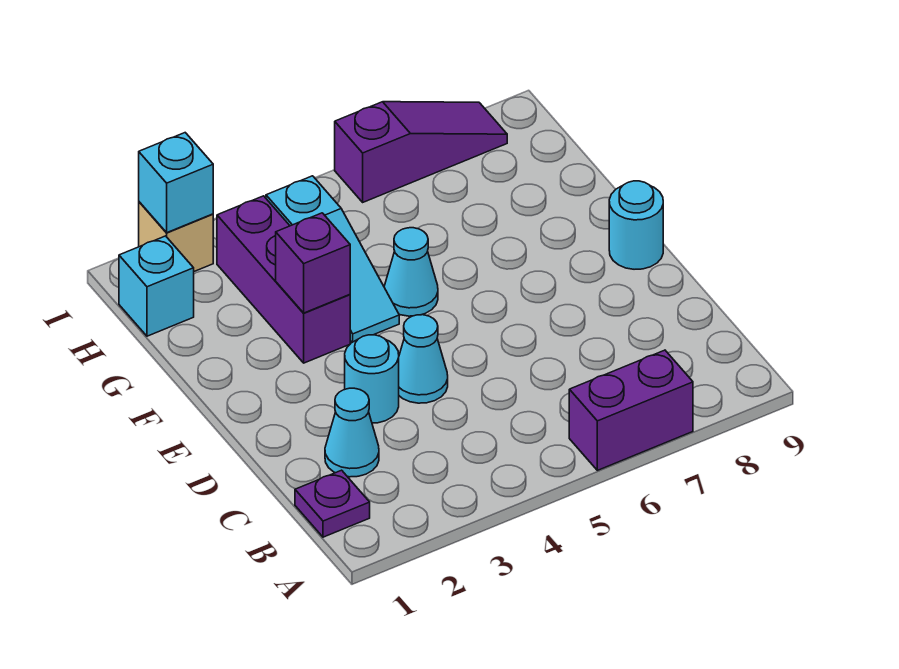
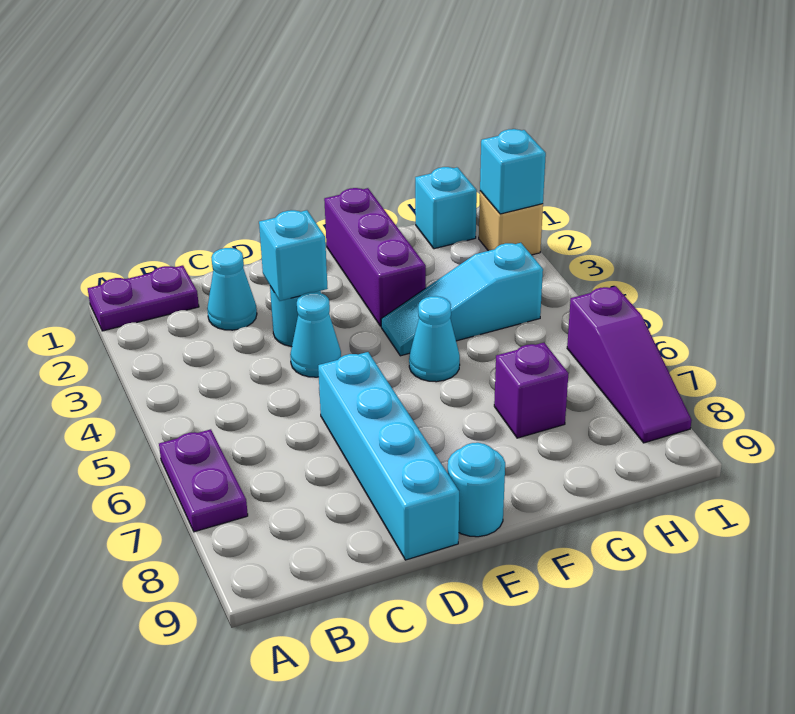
purple brick A6:A7 level 1 -> purple plate A6:A7 level 1
purple plate B1 level 1 -> purple plate A1:B1 level 1
none -> cyan brick D3 level 2
none -> cyan brick D6:D9 level 1
purple brick F3:H3 level 1 -> purple brick F1:F3 level 1
purple brick F3 level 2 -> purple brick G7 level 1

